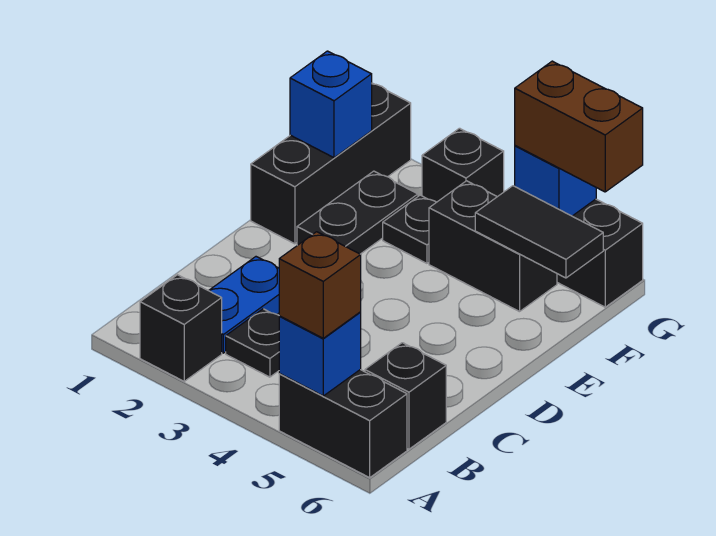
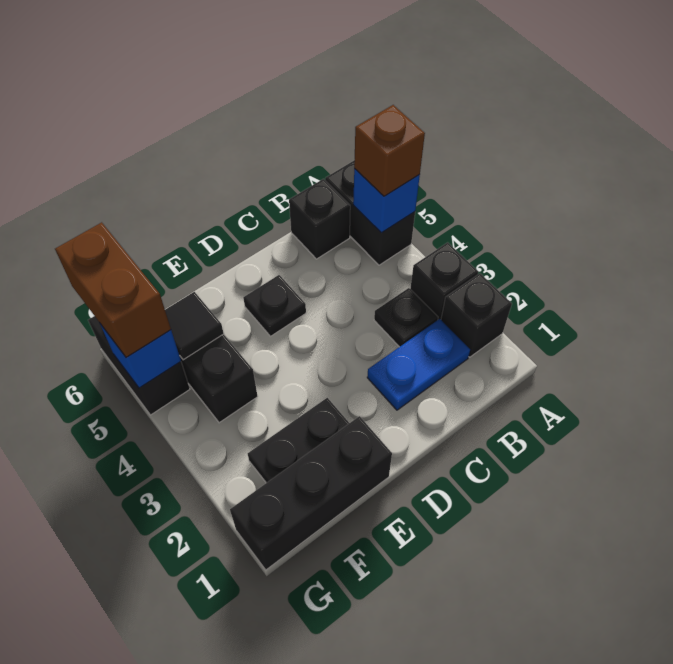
blue brick F1 level 2 -> none
black plate F3 level 1 -> black plate D5 level 1
black tile F5:F6 level 2 -> black tile F5 level 2
black brick G3 level 1 -> black brick A3 level 1

